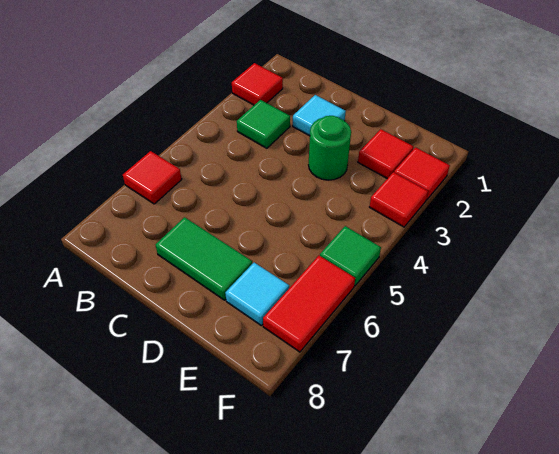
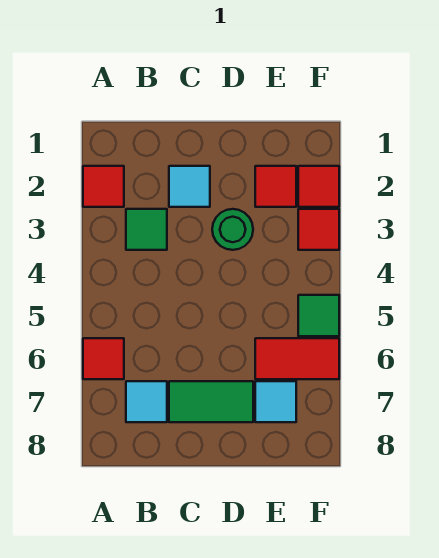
none -> cyan tile B7 level 1
red tile F6:F7 level 1 -> red tile E6:F6 level 1

